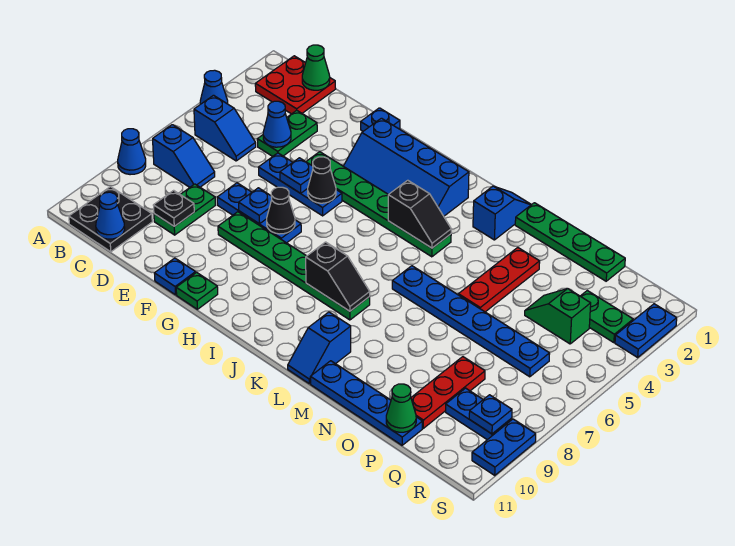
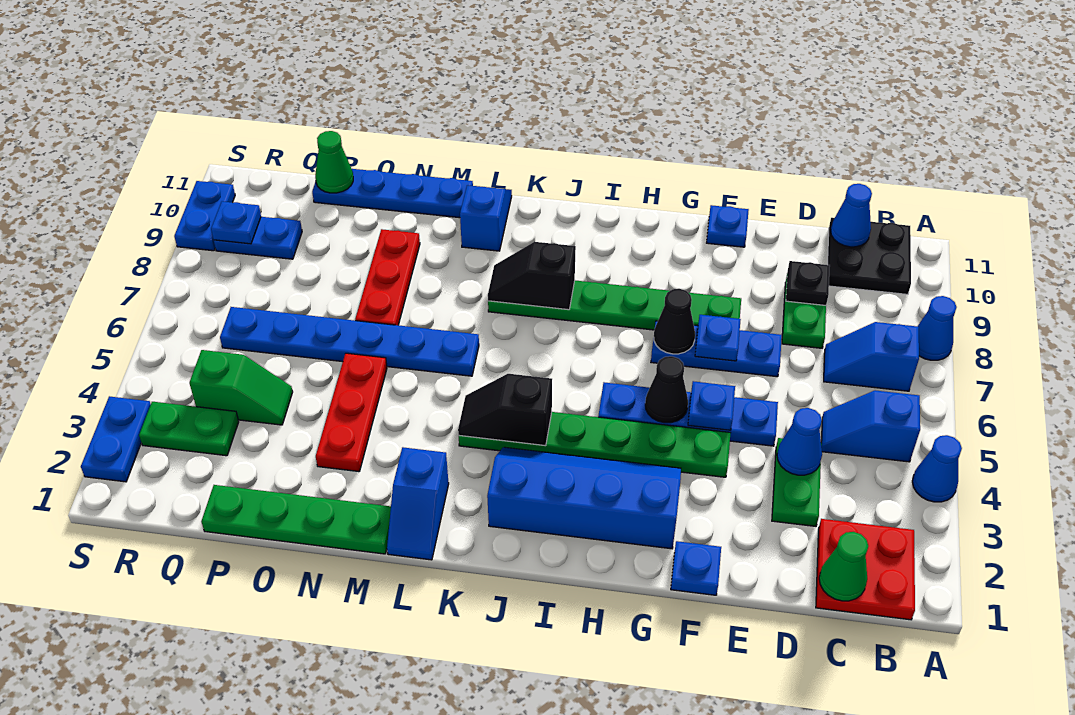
blue plate E5:G5 level 1 -> blue plate E5:H5 level 1
green plate G11 level 1 -> none
red plate P8:P10 level 1 -> red plate N7:N9 level 1

